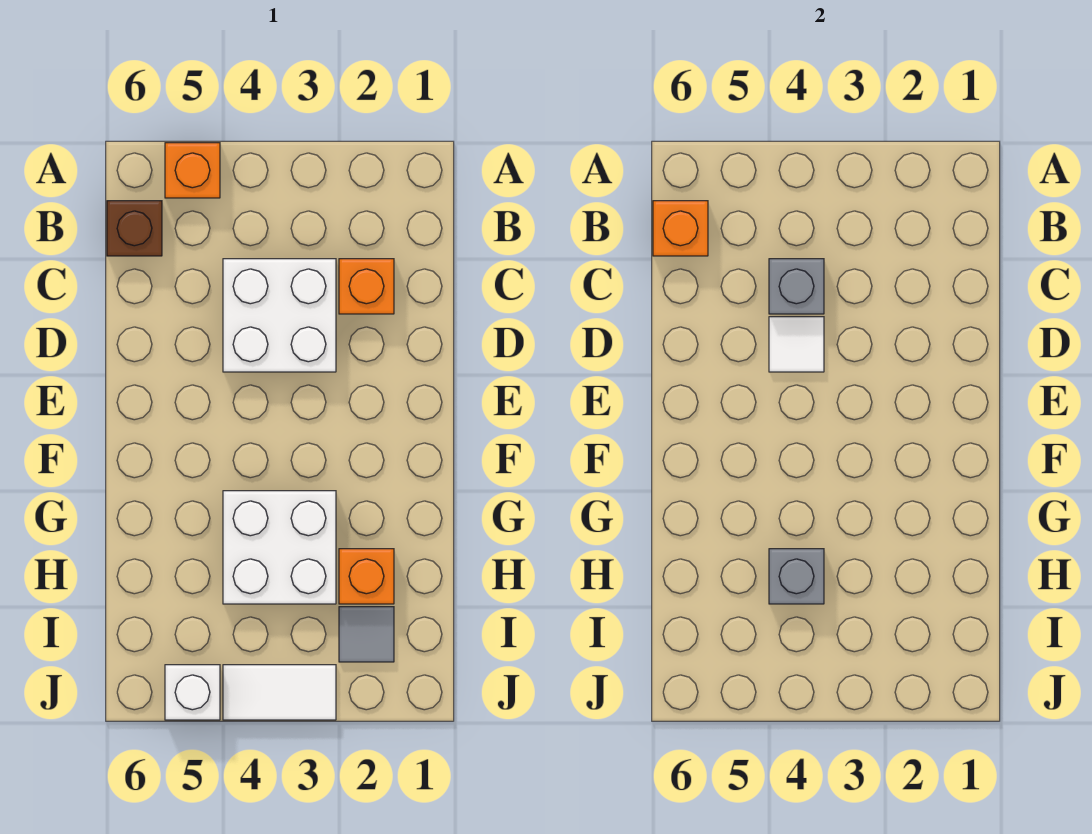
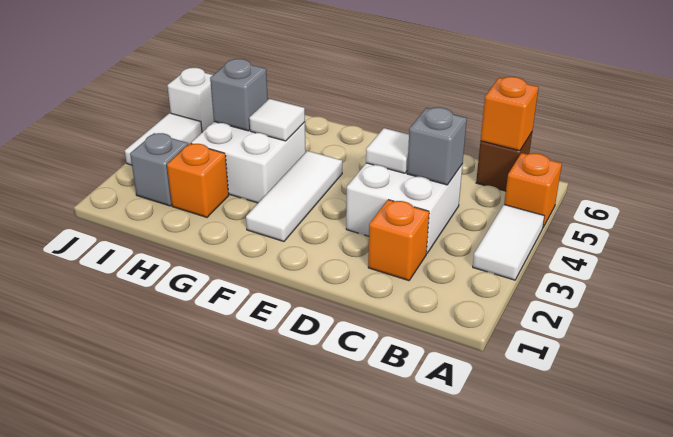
none -> white tile A3:A4 level 1
none -> white tile F2:F4 level 1
none -> white tile G4 level 2
grey tile I2 level 1 -> grey brick I2 level 1

